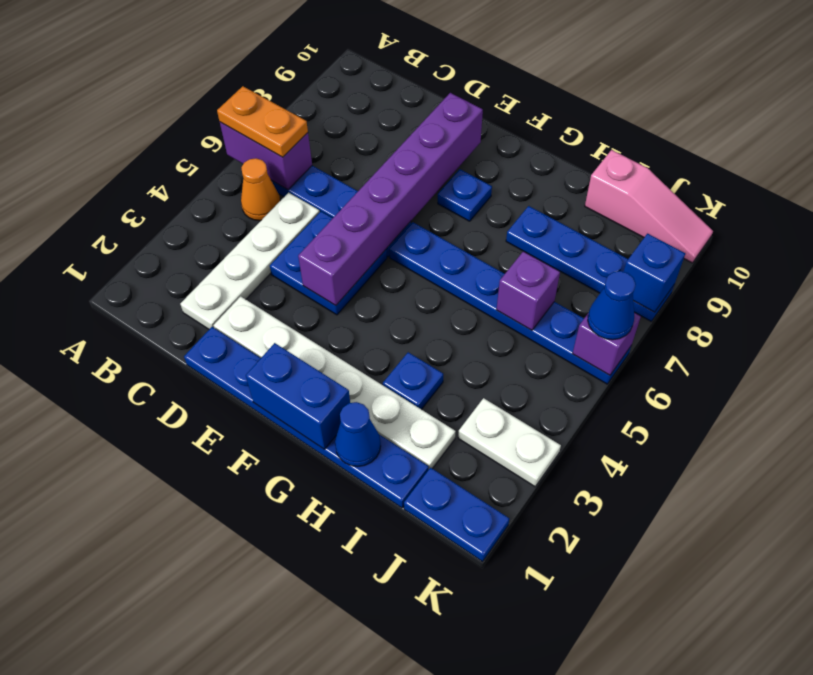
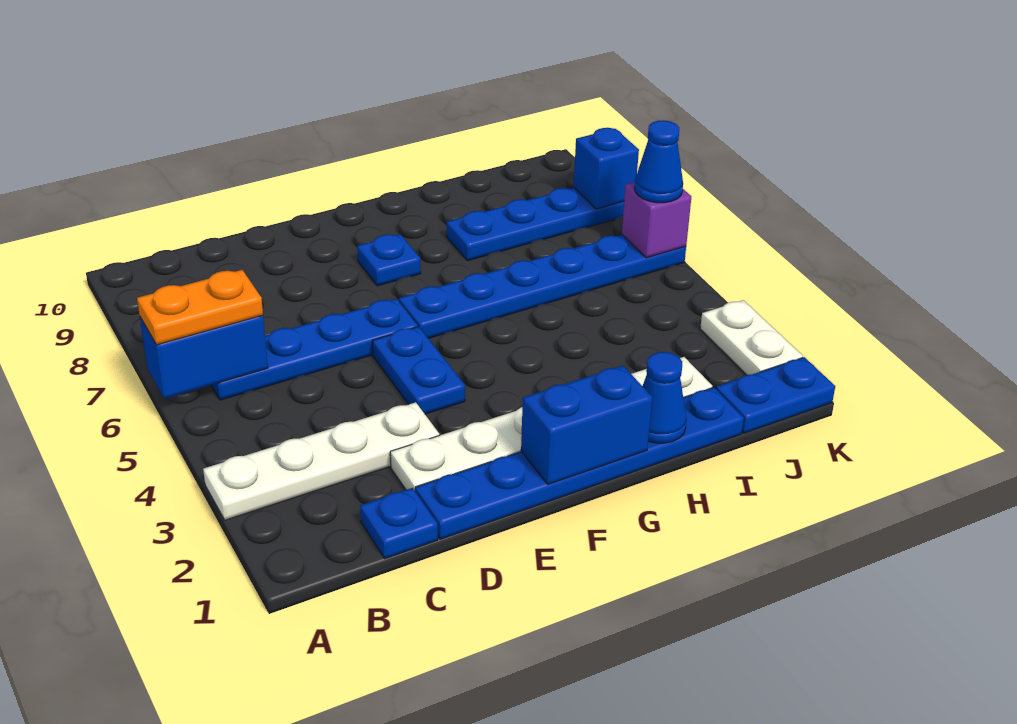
purple brick A6:B6 level 2 -> blue brick A6:B6 level 2
orange cone B5 level 1 -> none
white plate C2:C5 level 1 -> white plate A3:D3 level 1
blue plate D4:E5 level 1 -> blue plate E4:E5 level 1
purple brick E4:E9 level 2 -> none
blue plate H3 level 1 -> blue plate C1 level 1
purple brick I6 level 2 -> none
pink slope I10:K10 level 1 top I -> none
white plate J3:K3 level 1 -> white plate K2:K3 level 1

